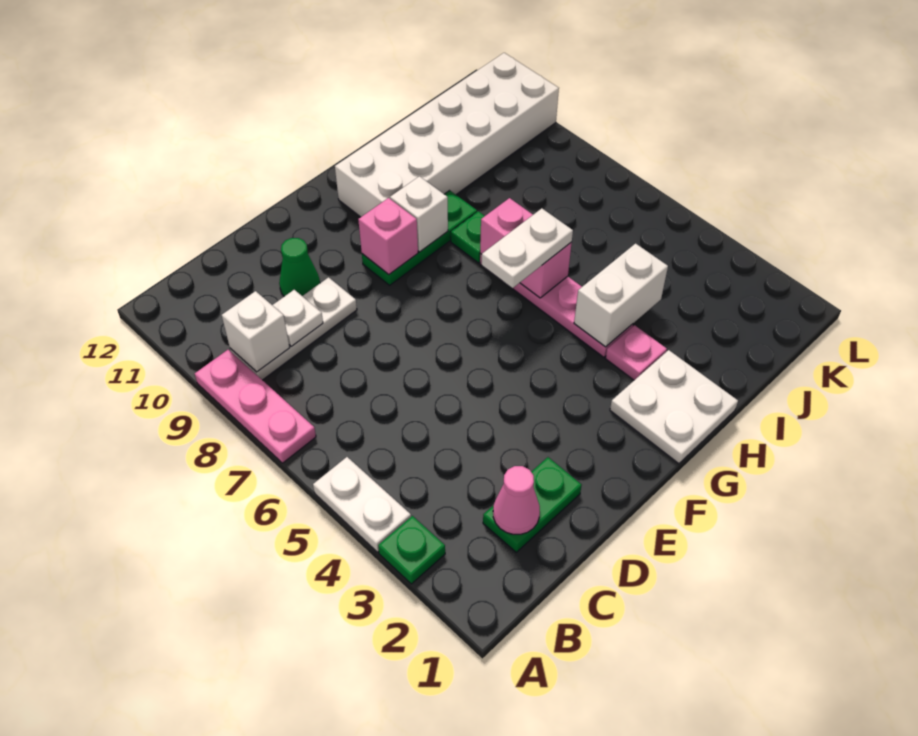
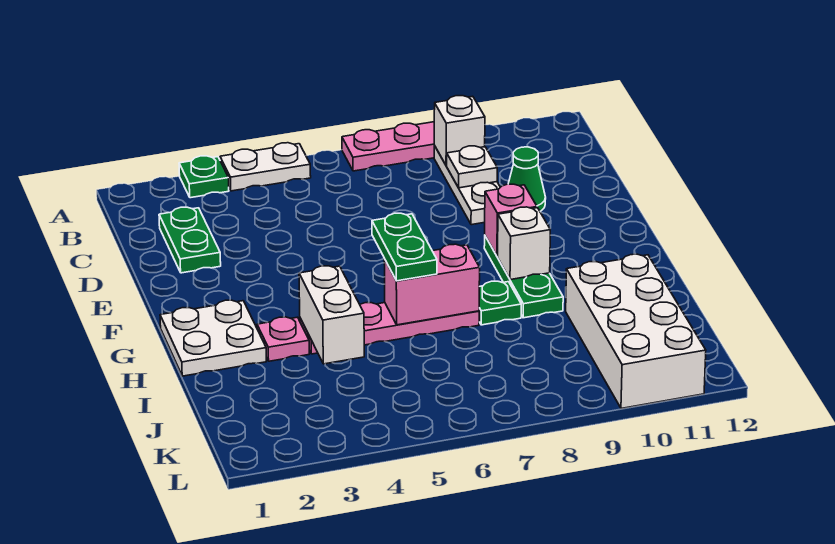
pink cone C2 level 2 -> none
white plate G6:H6 level 3 -> green plate G6:H6 level 3
white brick G10:L11 level 1 -> white brick I10:L11 level 1

